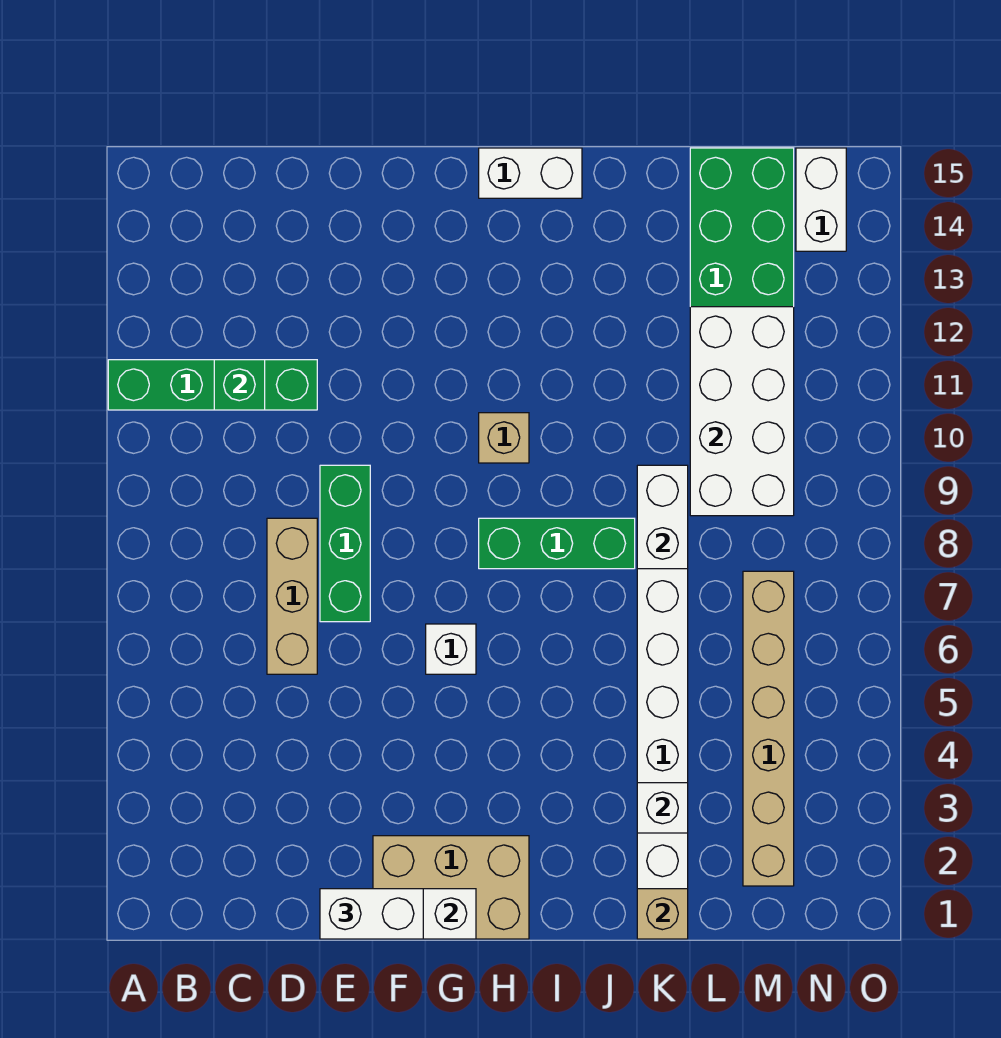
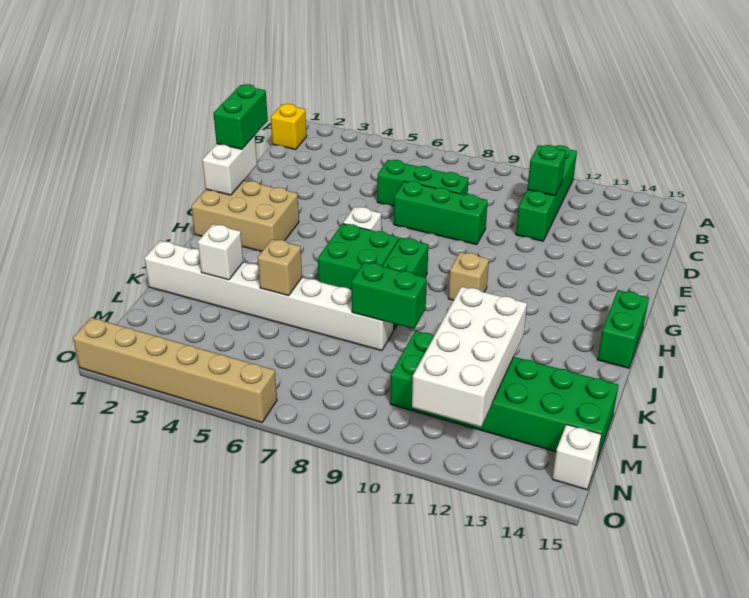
none -> yellow brick B1 level 1
tan brick D6:D8 level 1 -> green brick D6:D8 level 1
white brick E1:F1 level 3 -> green brick E1:F1 level 3
tan brick F1:H2 level 1 -> tan brick G1:H3 level 1
none -> green brick H6:I7 level 1
white brick H15:I15 level 1 -> green brick H15:I15 level 1
tan brick K1 level 2 -> tan brick K5 level 2
white brick K8:K9 level 2 -> green brick K8:K9 level 2
white brick L9:M12 level 2 -> white brick K11:N12 level 2
tan brick M2:M7 level 1 -> tan brick O1:O6 level 1
white brick N14:N15 level 1 -> white brick N15 level 1

